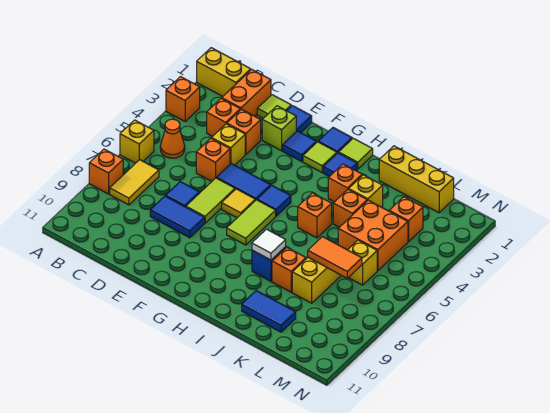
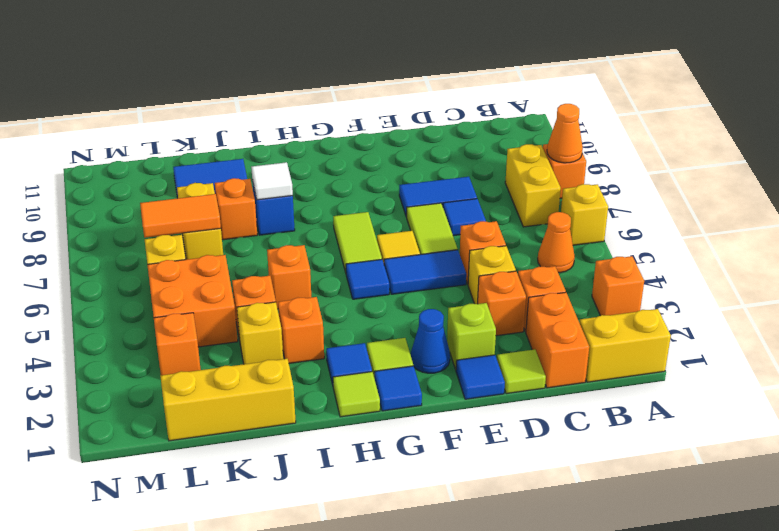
none -> orange cone A8 level 2
yellow tile B7:B8 level 1 -> yellow brick B7:B8 level 1
blue tile F2 level 1 -> blue cone F2 level 1

